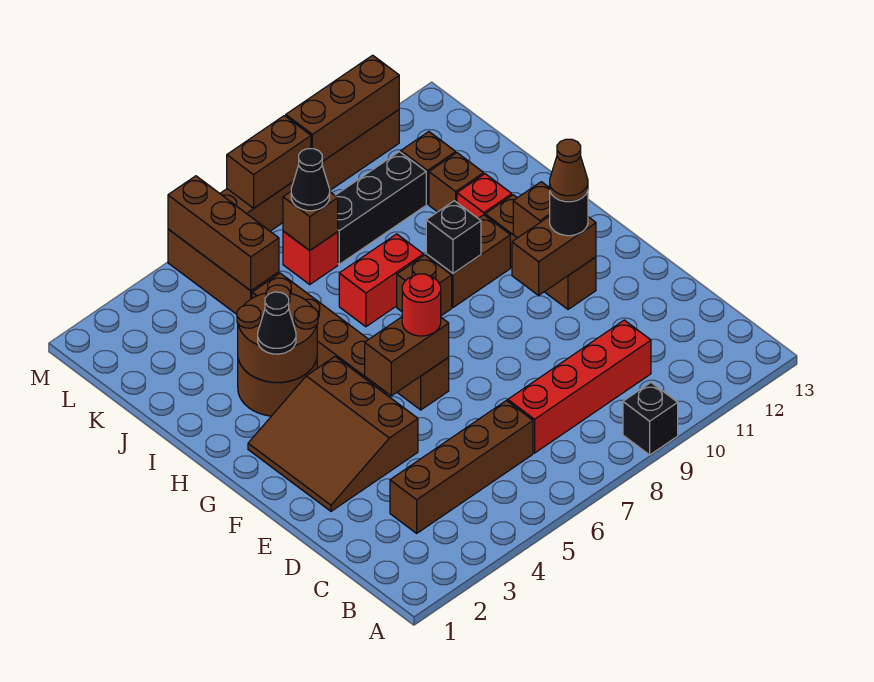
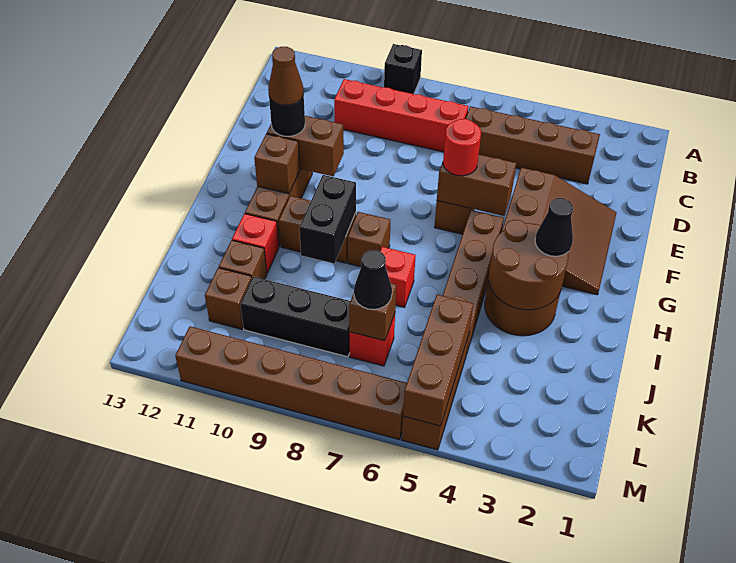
black brick H9 level 2 -> black brick H9:I9 level 2
red brick I7:I8 level 1 -> red brick I7 level 1
brown brick M7:M8 level 2 -> none
brown brick M9:M11 level 2 -> none

